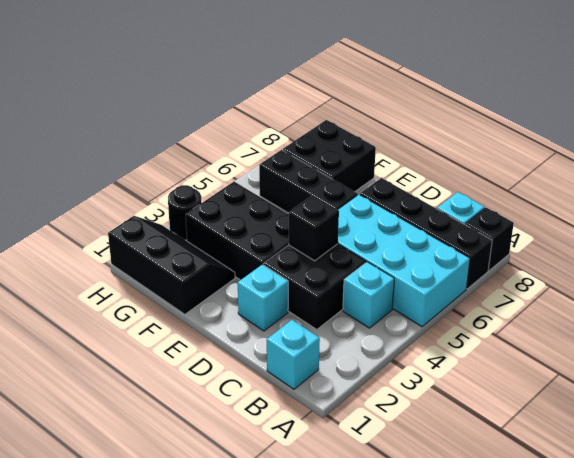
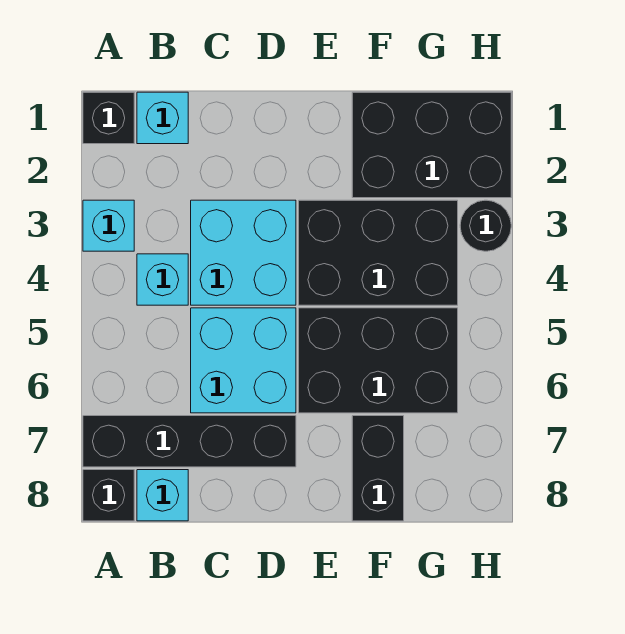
cyan brick A5:D6 level 1 -> cyan brick C5:D6 level 1
black brick C3:D4 level 1 -> cyan brick C3:D4 level 1
cyan brick D2 level 1 -> cyan brick A3 level 1
black brick D4 level 2 -> black brick A1 level 1
black brick E6:G6 level 1 -> black brick E5:G6 level 1
black slope F1:H2 level 1 top 1 -> black brick F1:H2 level 1
black brick F7:G8 level 1 -> black brick F7:F8 level 1

